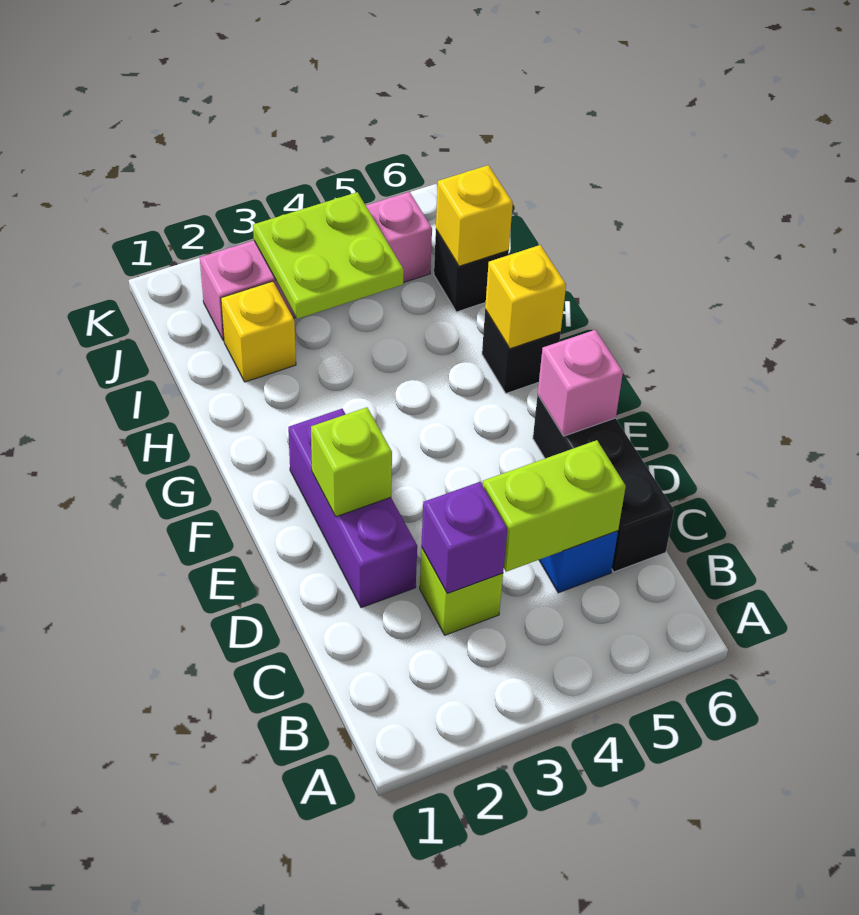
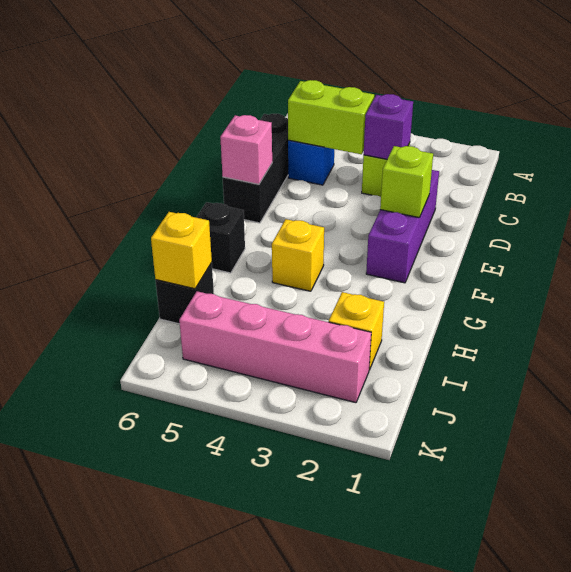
yellow brick G6 level 2 -> yellow brick G4 level 1
lime plate I3:J4 level 2 -> none

